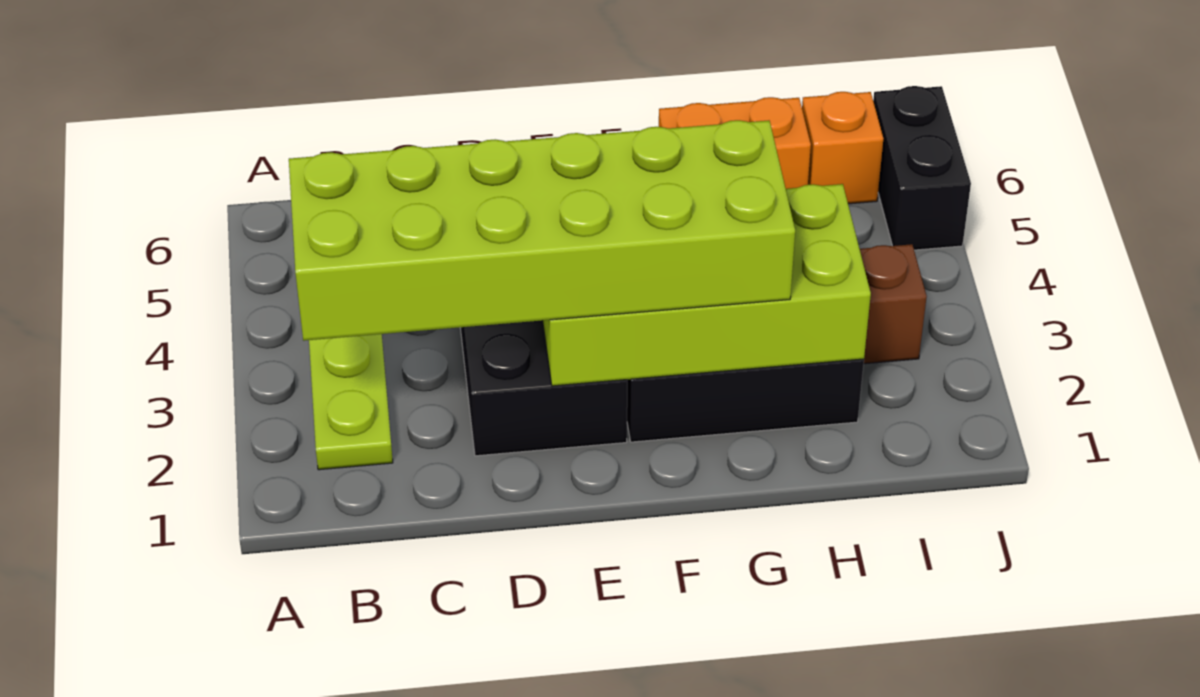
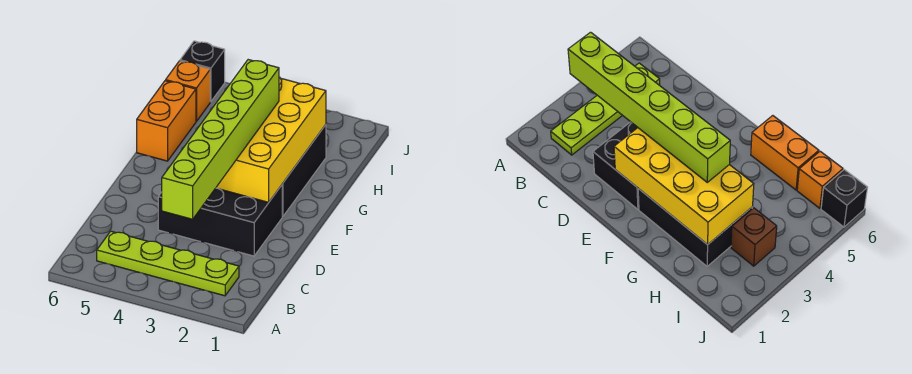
lime brick B2:G3 level 3 -> lime brick B3:G3 level 3
lime brick E2:H3 level 2 -> yellow brick E2:H3 level 2
black brick J5:J6 level 1 -> black brick J6 level 1

